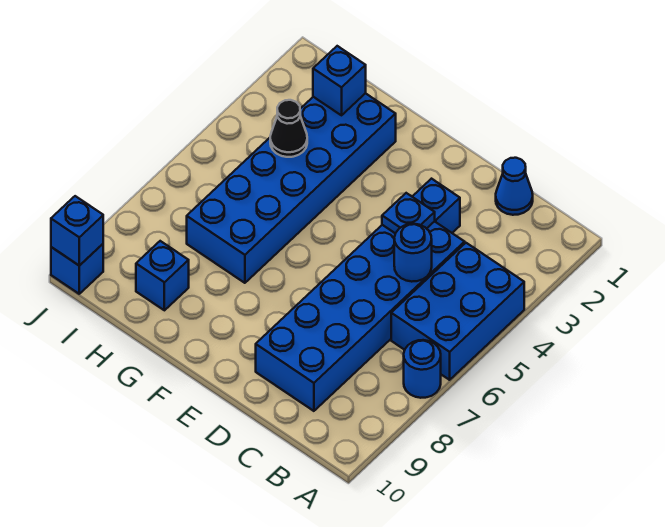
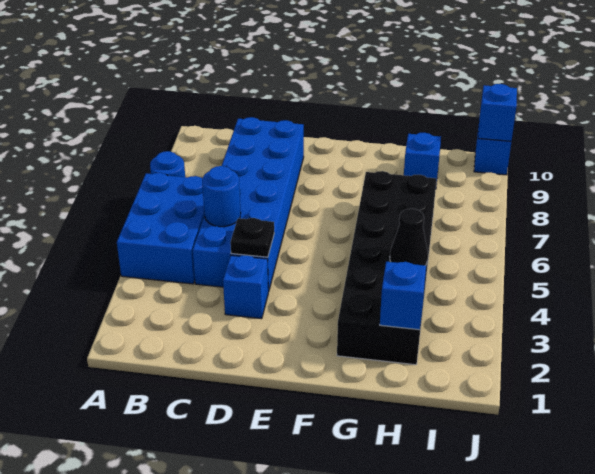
blue cone C1 level 1 -> none
blue plate D4 level 2 -> black plate D4 level 2
blue brick G2:H7 level 1 -> black brick G2:H7 level 1

